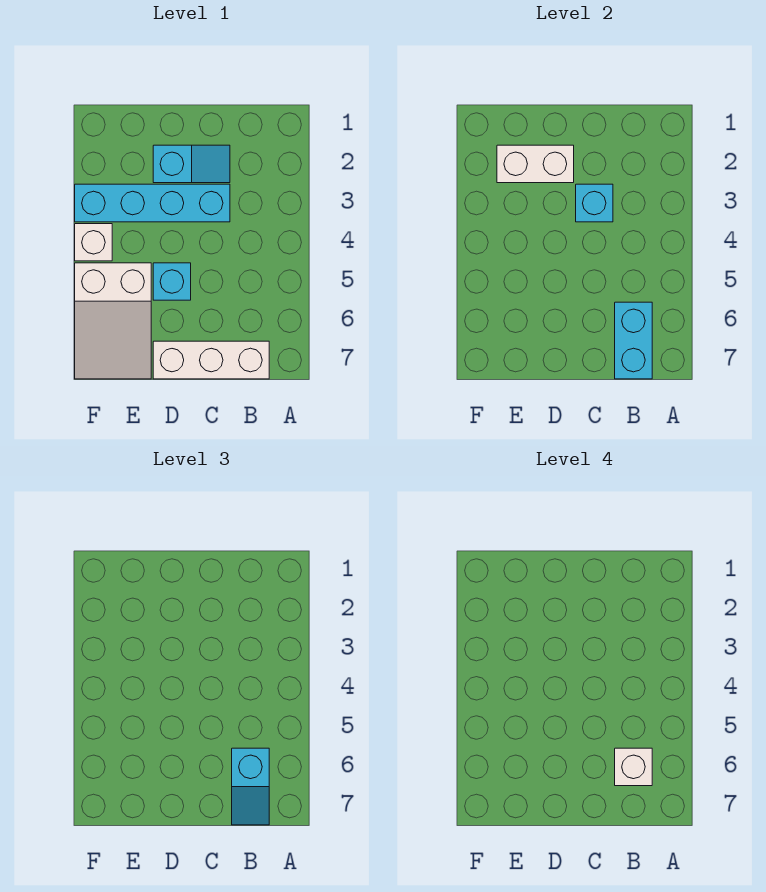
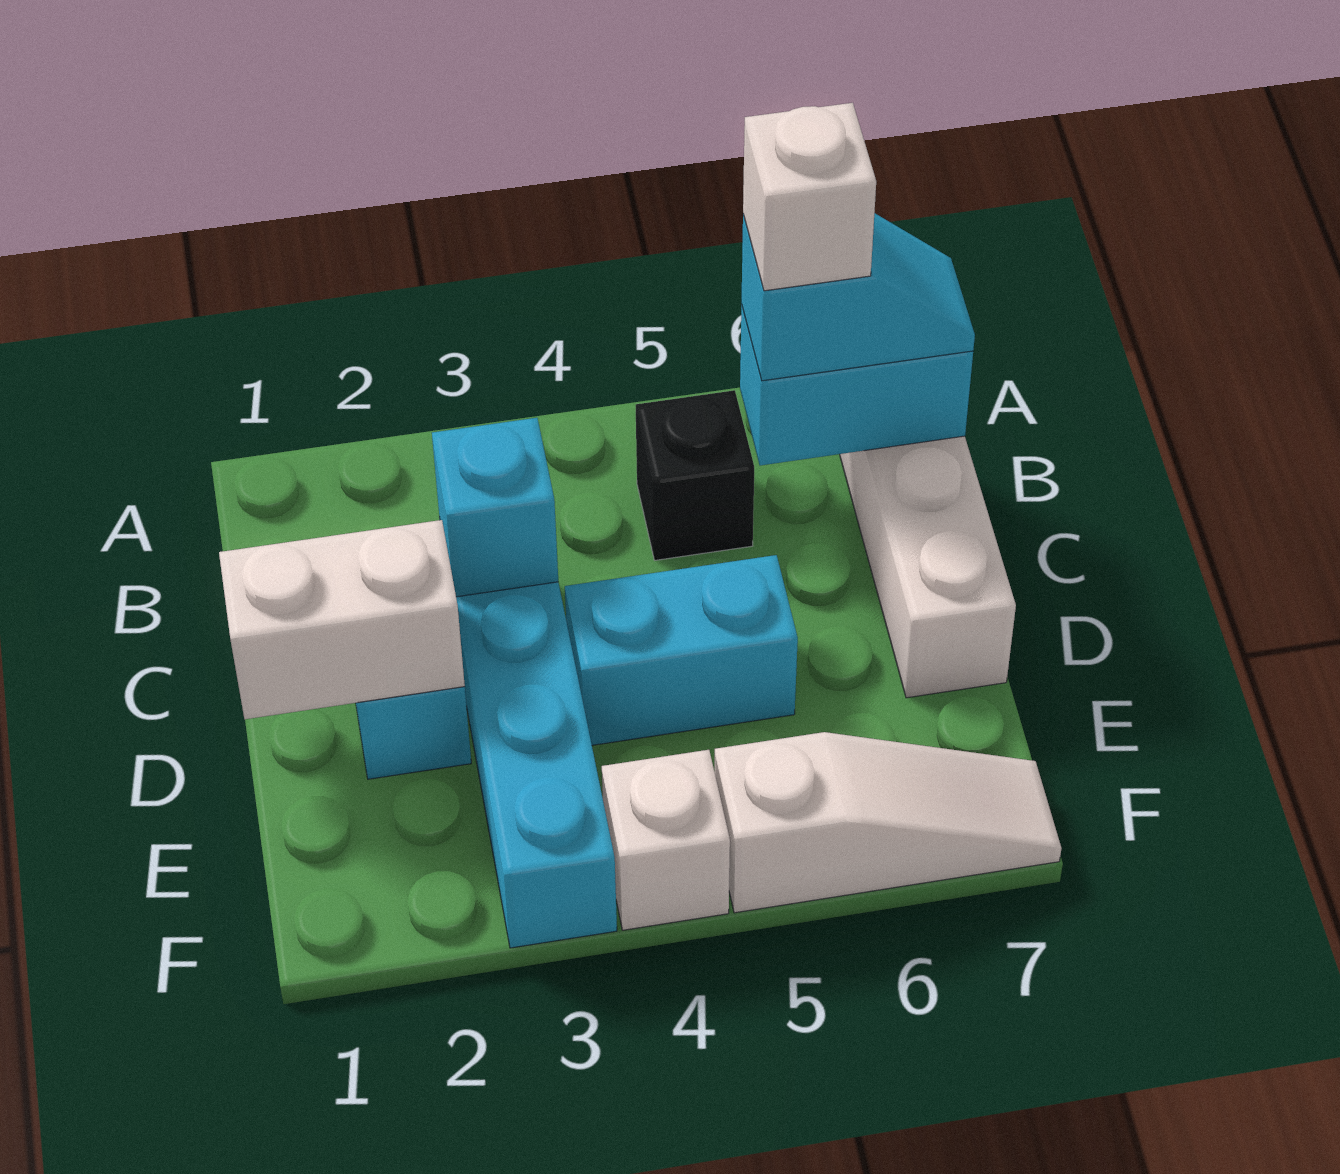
none -> black brick B5 level 1
white brick D2:E2 level 2 -> white brick D1:D2 level 2
cyan brick D5 level 1 -> cyan brick D4:D5 level 1
white slope E5:F7 level 1 top 5 -> white slope F5:F7 level 1 top 5

